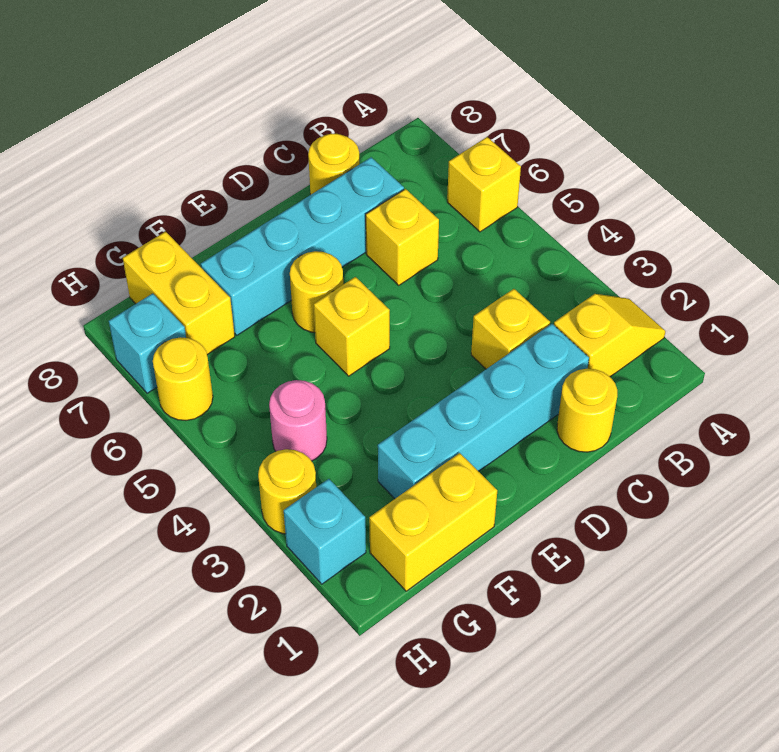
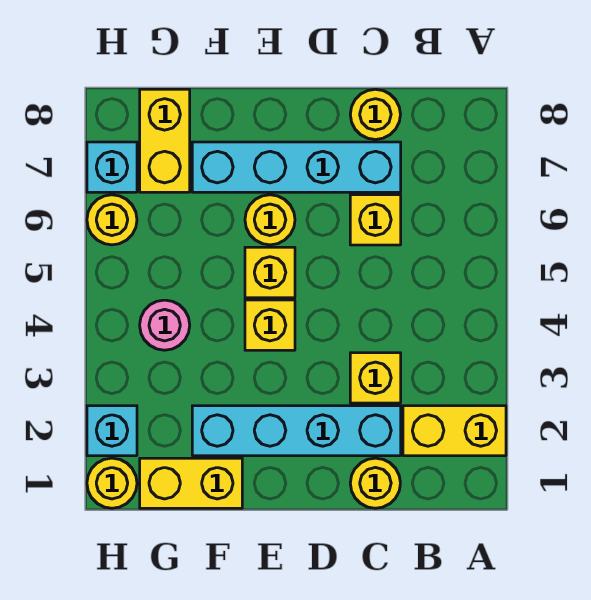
yellow slope A2:B2 level 1 top B -> yellow brick A2:B2 level 1
yellow brick A6 level 1 -> yellow brick E4 level 1
yellow round brick H3 level 1 -> yellow round brick H1 level 1

